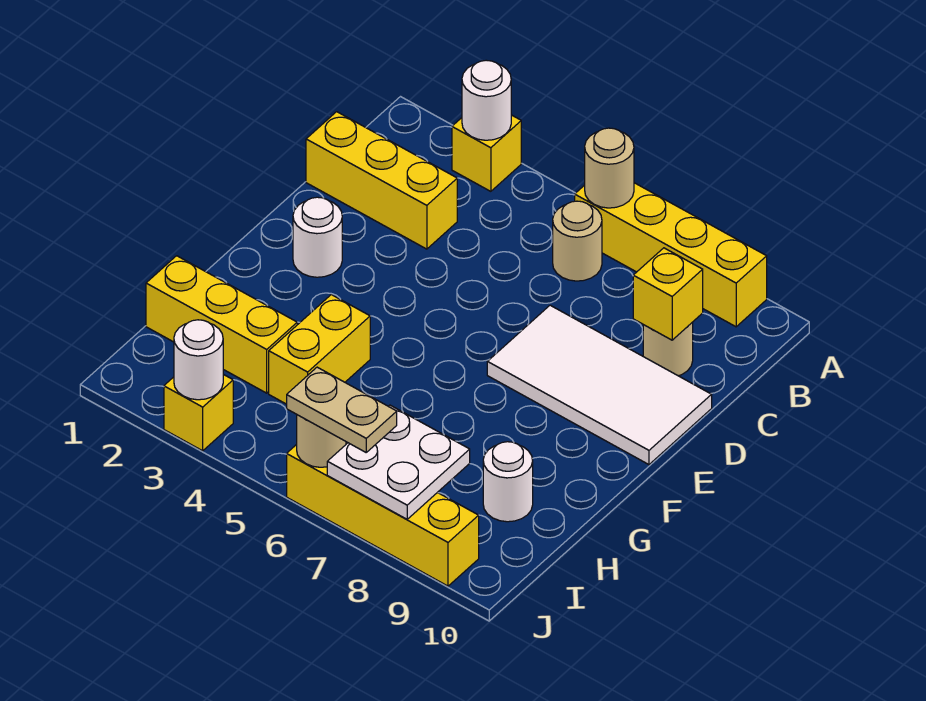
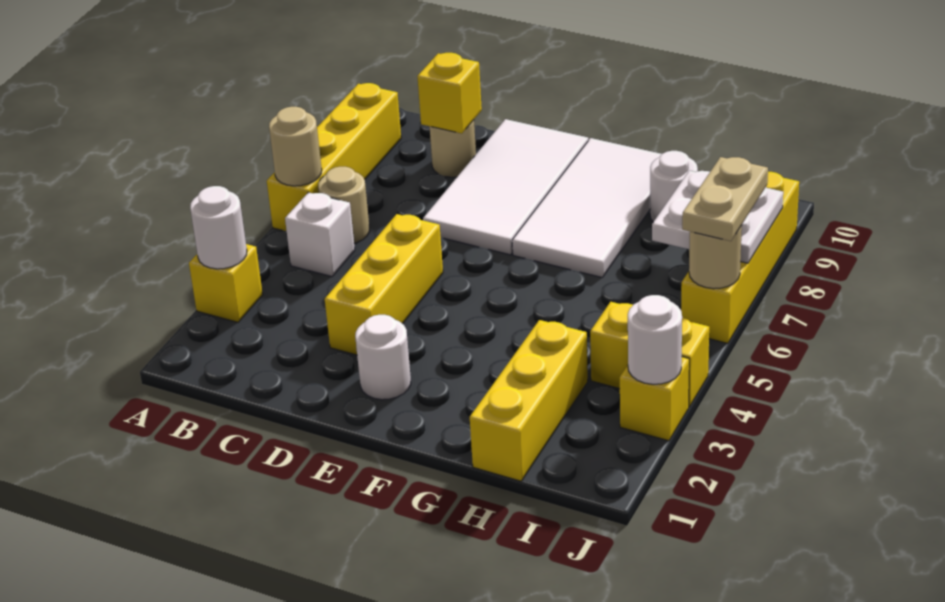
none -> white brick B5 level 1
yellow brick C1:C3 level 1 -> yellow brick D3:D5 level 1
none -> white tile F7:G10 level 1
yellow brick G4:H4 level 1 -> yellow brick I4:J4 level 1

